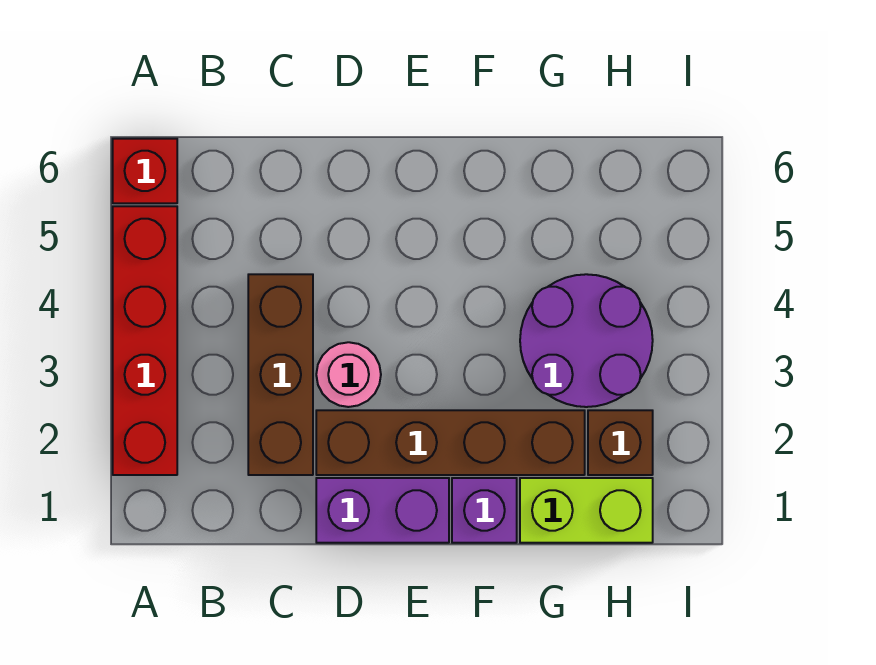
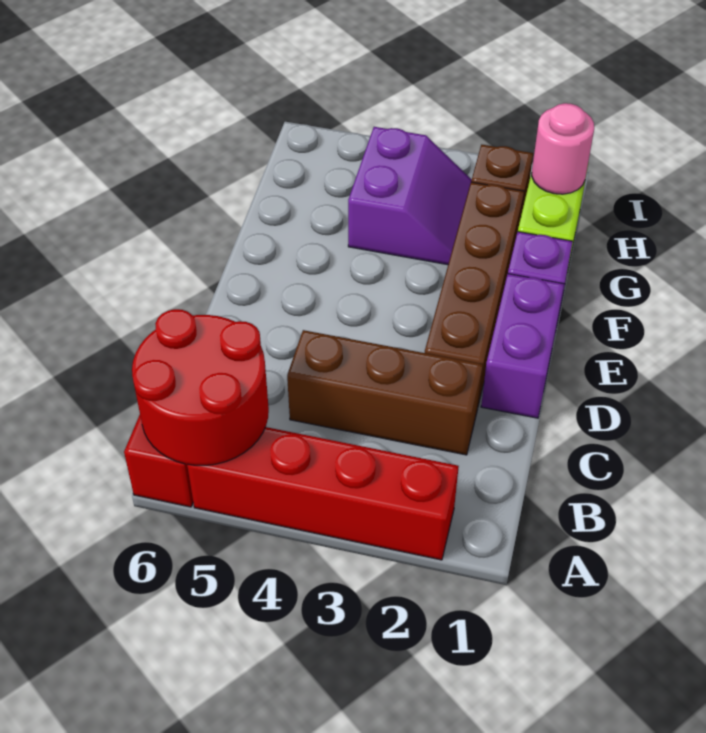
none -> red round brick A5:B6 level 2
pink round brick D3 level 1 -> pink round brick H1 level 2
purple round brick G3:H4 level 1 -> purple slope G3:H4 level 1 top 4

